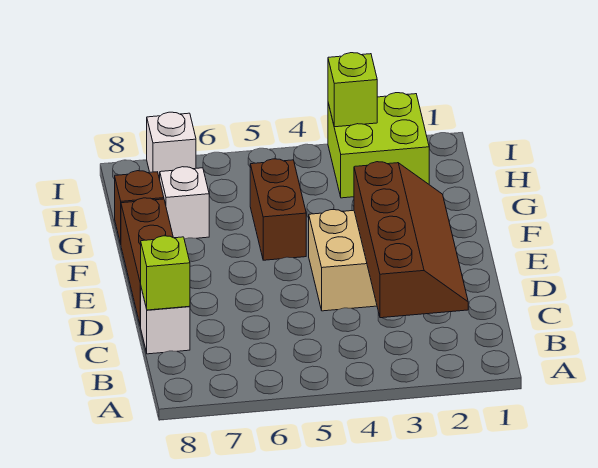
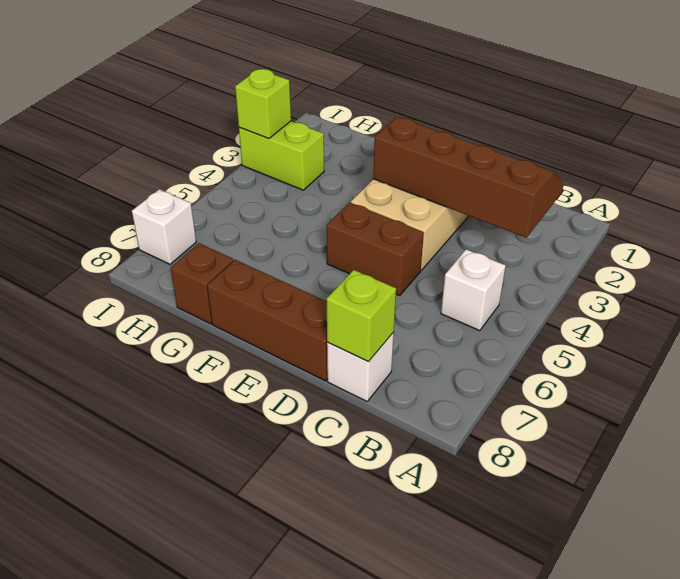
brown brick F5:G5 level 1 -> brown brick D5:E5 level 1
white brick G7 level 1 -> white brick B5 level 1
lime brick H2:I3 level 1 -> lime brick H3:I3 level 1

